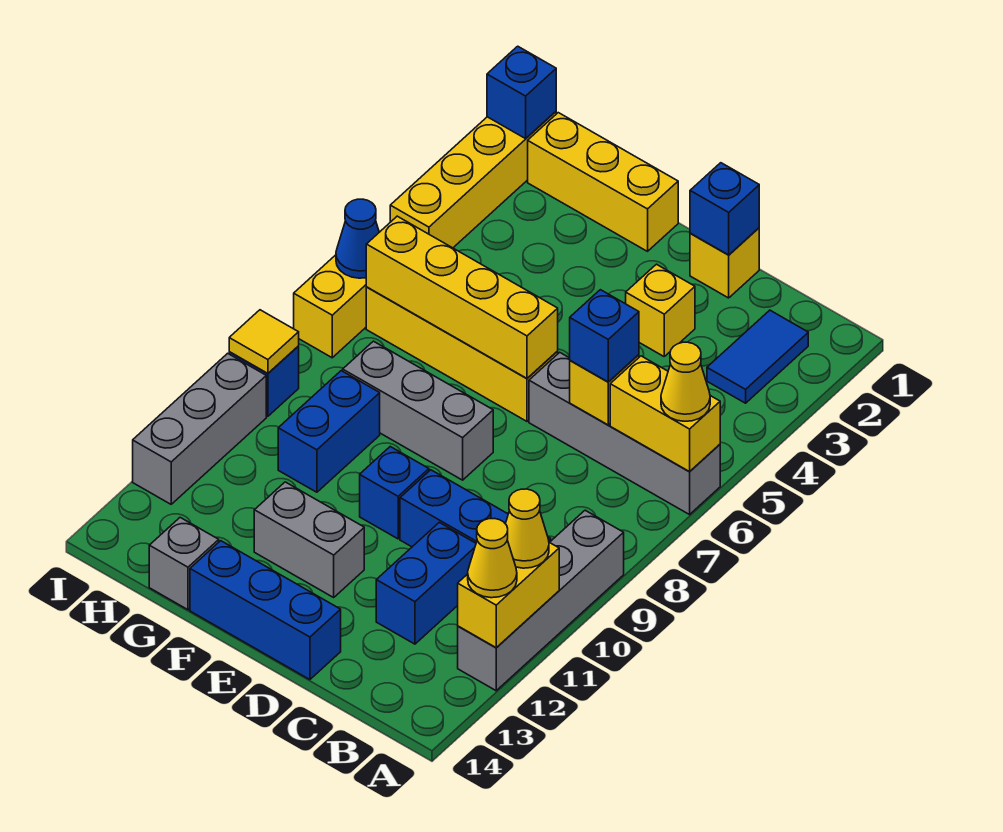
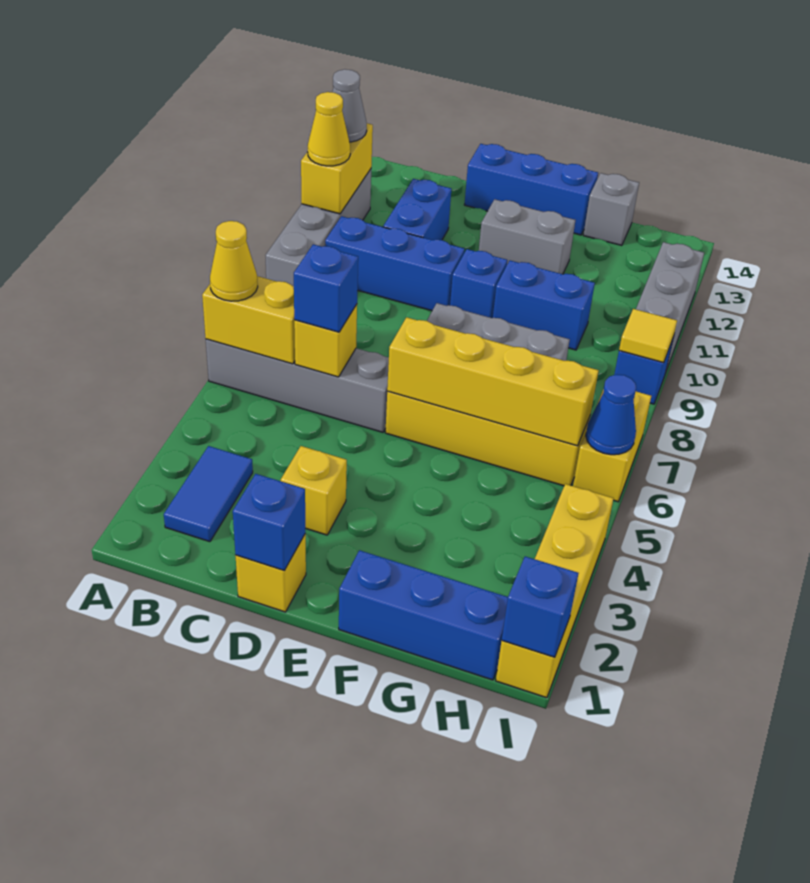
yellow cone A12 level 3 -> grey cone A12 level 3
yellow brick F1:H1 level 1 -> blue brick F1:H1 level 1
blue brick G9:G10 level 1 -> blue brick F10:G10 level 1

